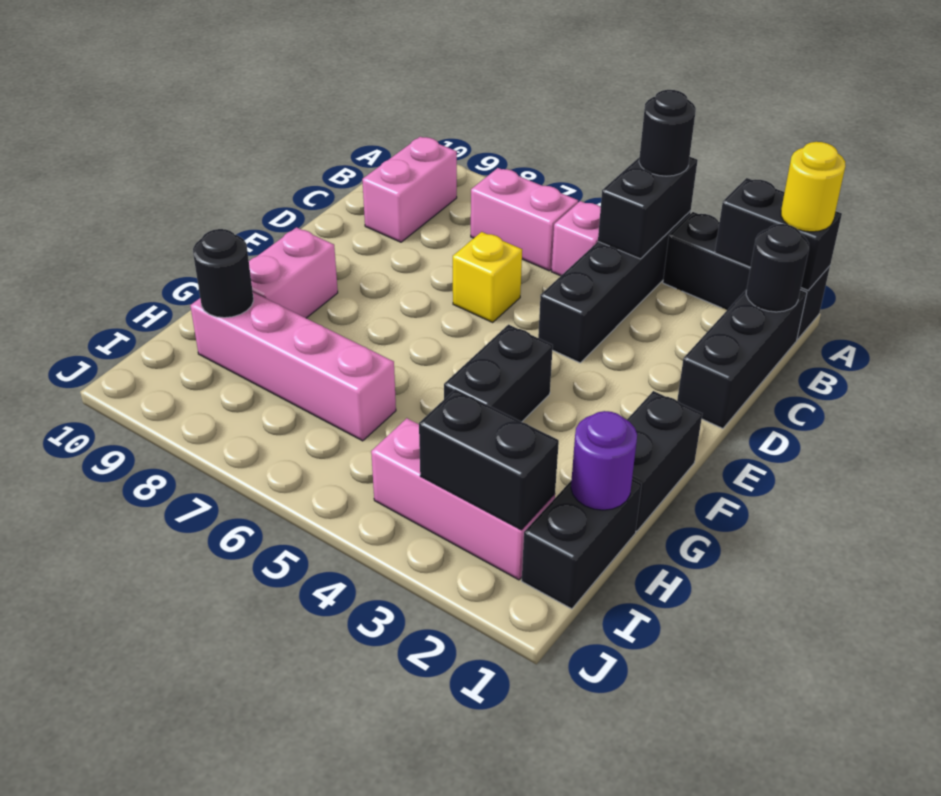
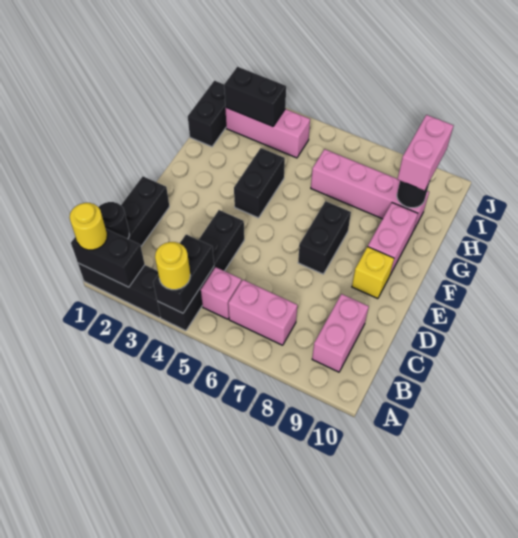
black round brick A4 level 3 -> yellow round brick A4 level 3
yellow brick D6 level 1 -> yellow brick E9 level 1
black brick F1:G1 level 1 -> black brick E7:F7 level 1
purple round brick H1 level 2 -> none
none -> pink brick H9:I9 level 3

